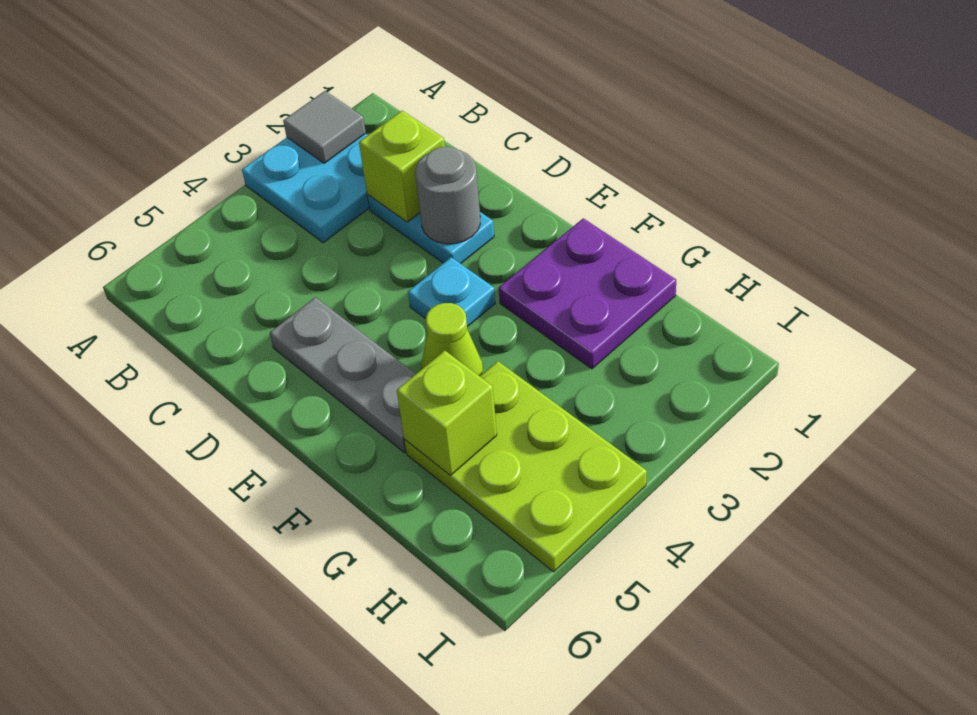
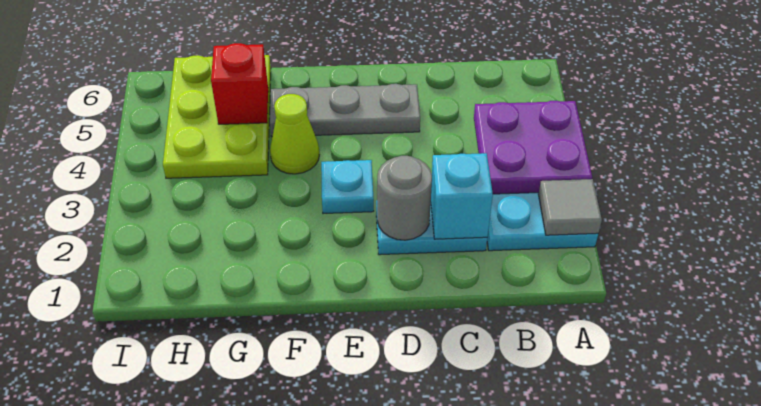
lime brick C2 level 2 -> cyan brick C2 level 2
purple plate F1:G2 level 1 -> purple plate A3:B4 level 2
lime plate G4:I5 level 1 -> lime plate G4:H6 level 1
lime brick G5 level 2 -> red brick G5 level 2

